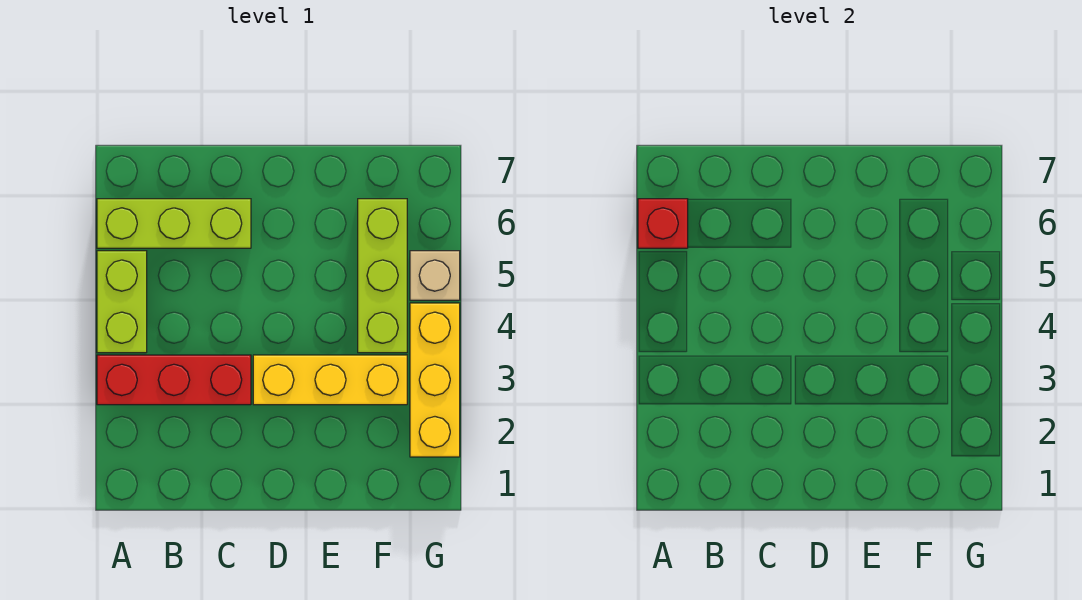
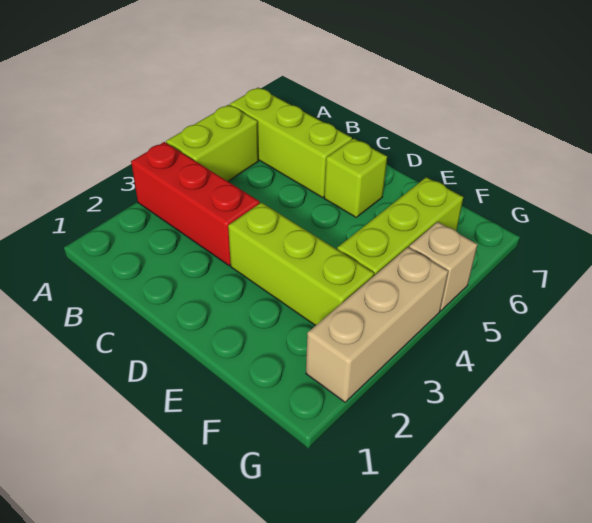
red brick A6 level 2 -> none
yellow brick D3:F3 level 1 -> lime brick D3:F3 level 1
none -> lime brick D6 level 1
yellow brick G2:G4 level 1 -> tan brick G2:G4 level 1

